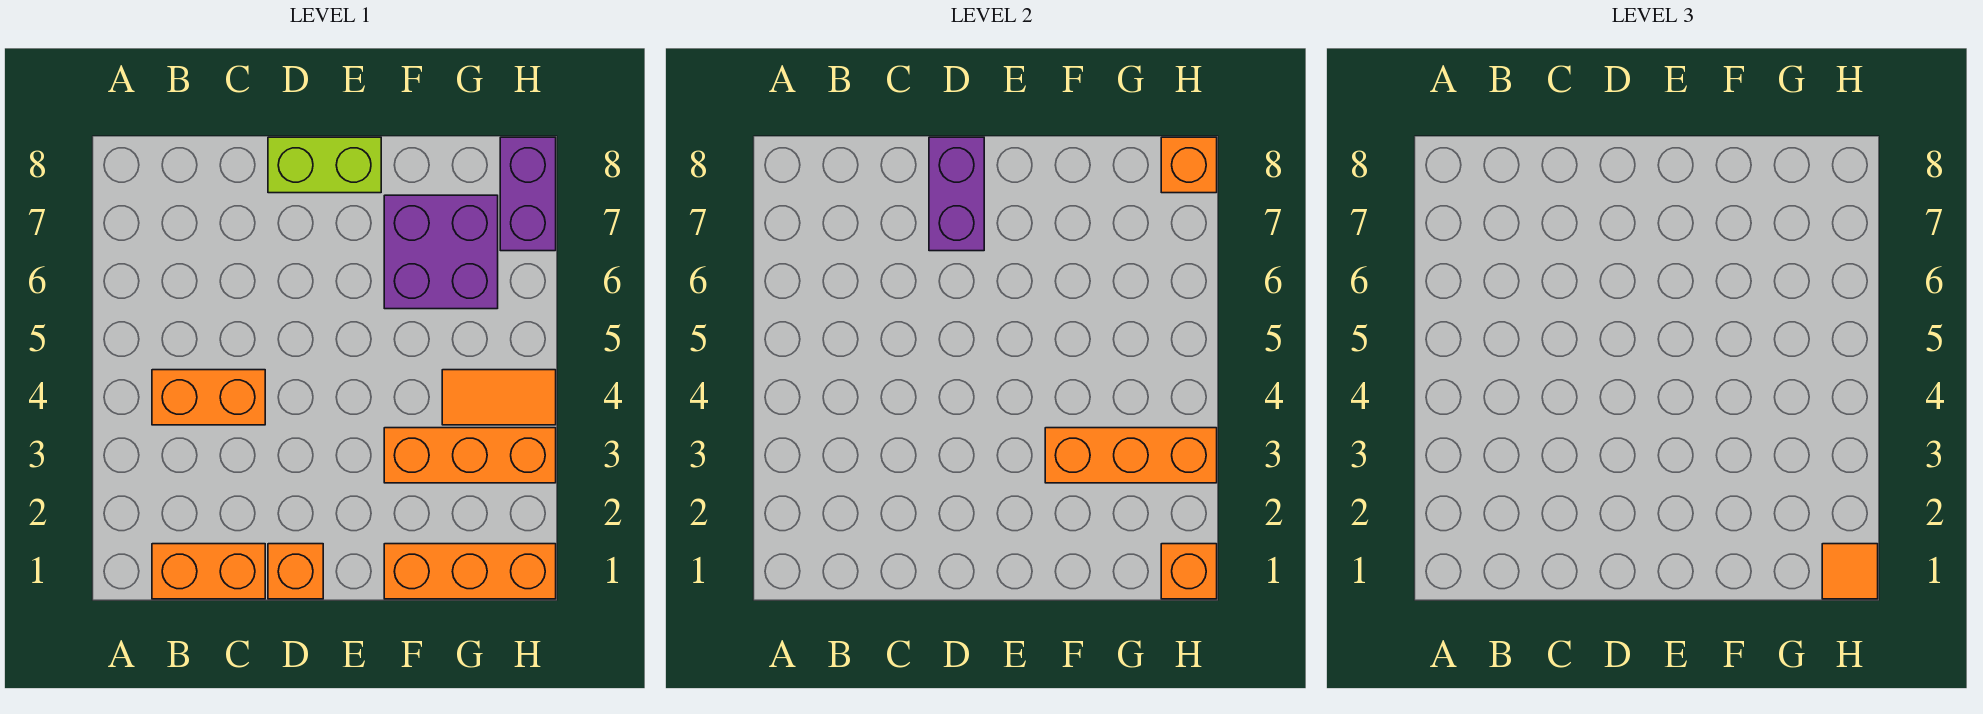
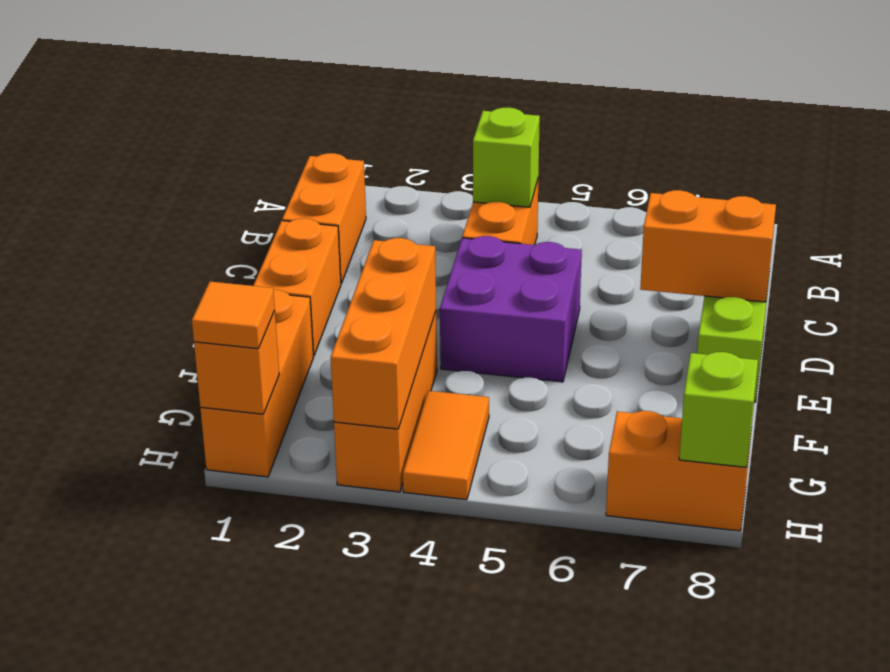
none -> lime brick B4 level 2
orange brick D1 level 1 -> orange brick D1:E1 level 1
purple brick D7:D8 level 2 -> orange brick D7:D8 level 2
purple brick F6:G7 level 1 -> purple brick D4:E5 level 1
purple brick H7:H8 level 1 -> orange brick H7:H8 level 1
orange brick H8 level 2 -> lime brick H8 level 2

